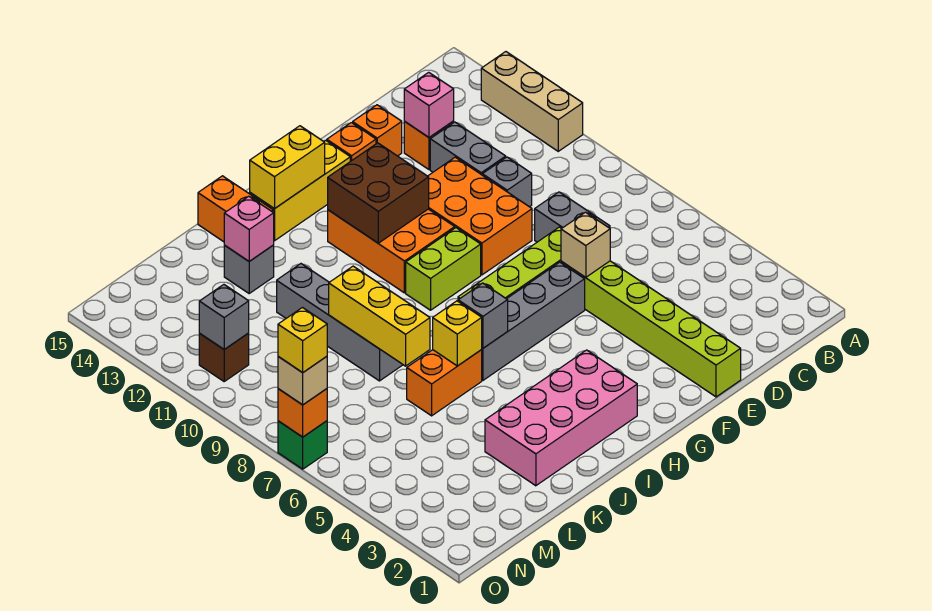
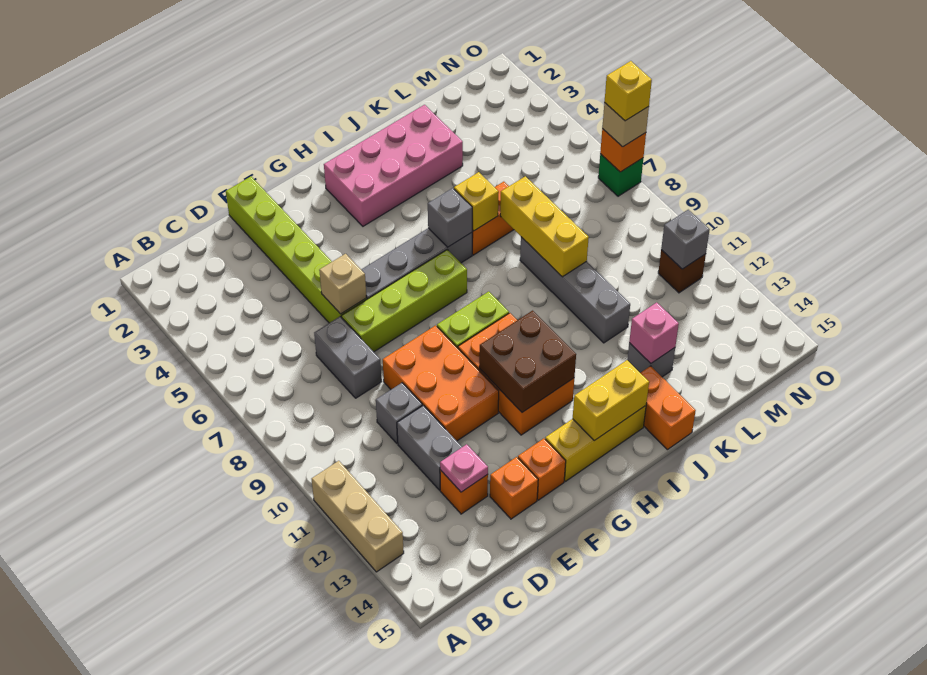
pink brick D13 level 2 -> pink plate D13 level 2

